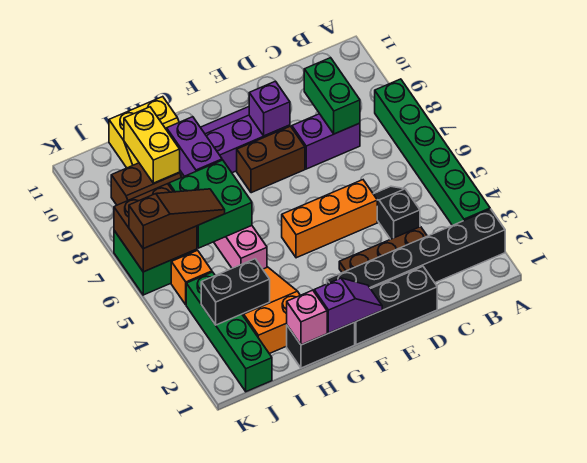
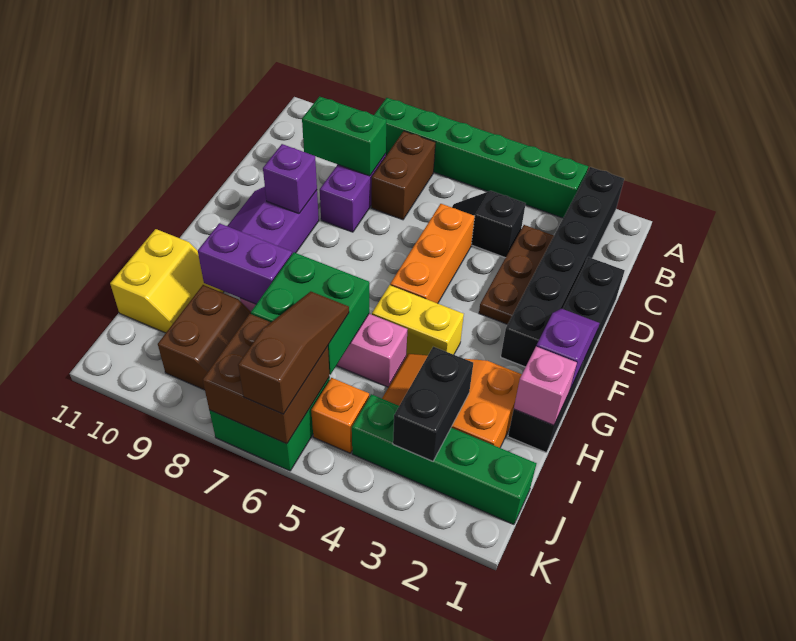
brown brick E8:F8 level 1 -> brown brick B7:C7 level 1
yellow brick I9:I10 level 2 -> yellow brick G4:G5 level 1

